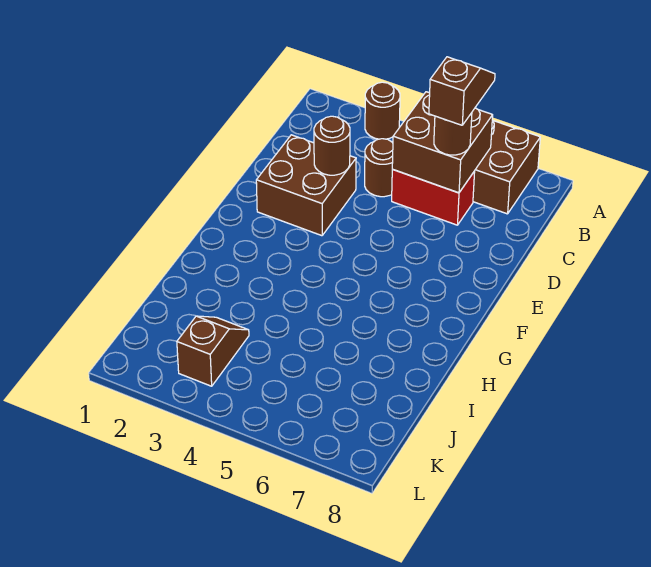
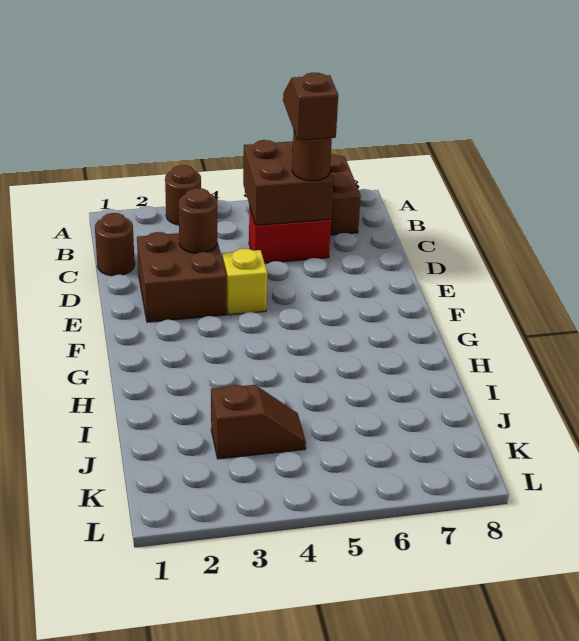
brown round brick C4 level 1 -> brown round brick C1 level 1
none -> yellow brick E4 level 1
brown slope J3:K3 level 1 top K -> brown slope J3:J4 level 1 top 3

